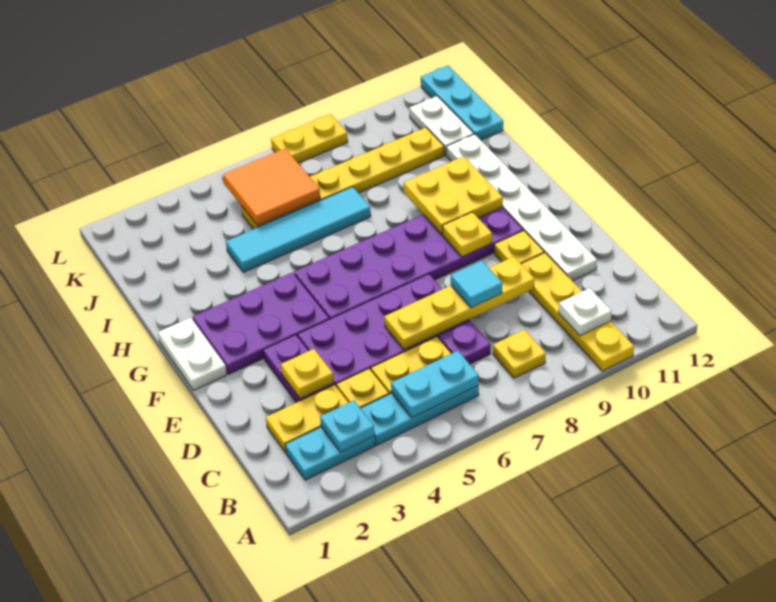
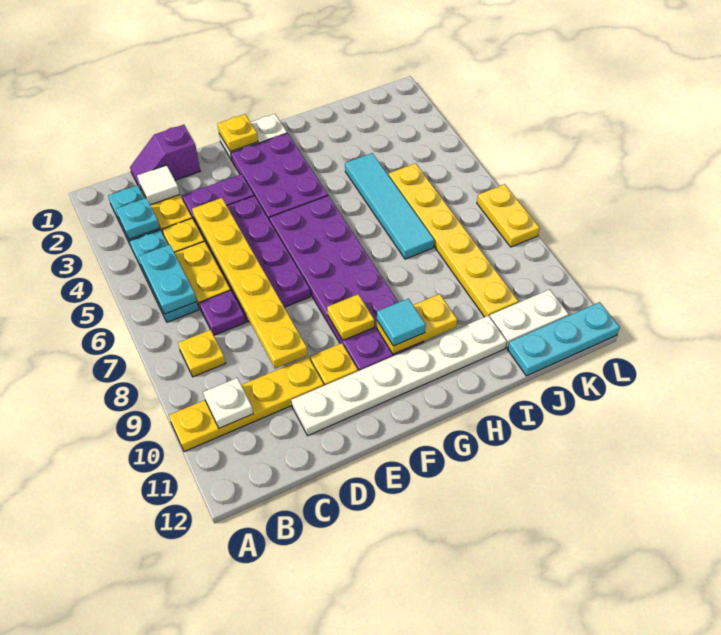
none -> purple slope C1:D1 level 1 top D
none -> white tile C2 level 2
yellow plate D3 level 2 -> yellow plate F1 level 2
yellow plate D6:D9 level 2 -> yellow plate D4:D9 level 2
cyan tile D8 level 3 -> cyan tile G10 level 3
yellow plate G9:H10 level 2 -> yellow plate G10:H10 level 2
orange tile J5:K6 level 2 -> none

